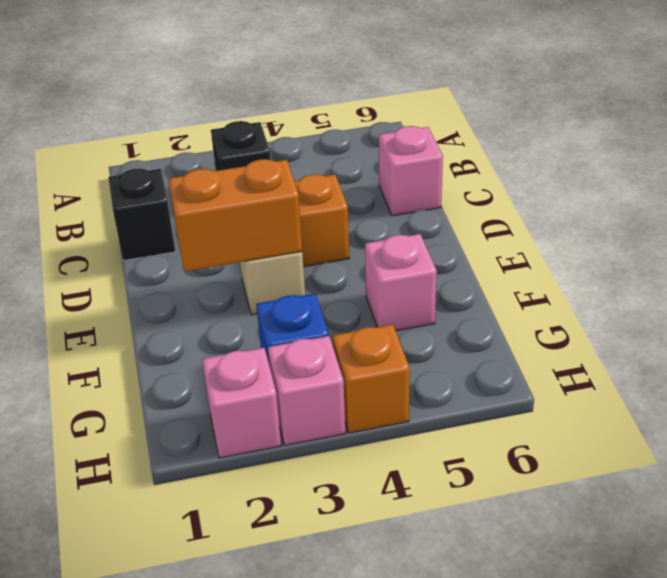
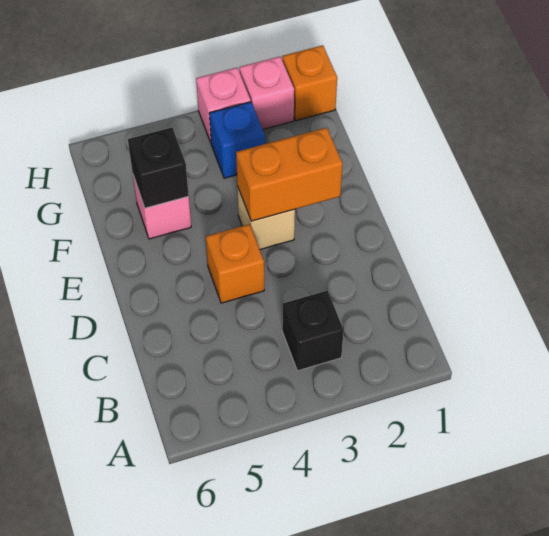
black brick C1 level 1 -> black brick F5 level 2
pink brick C6 level 1 -> none
orange brick H4 level 1 -> orange brick H1 level 1

